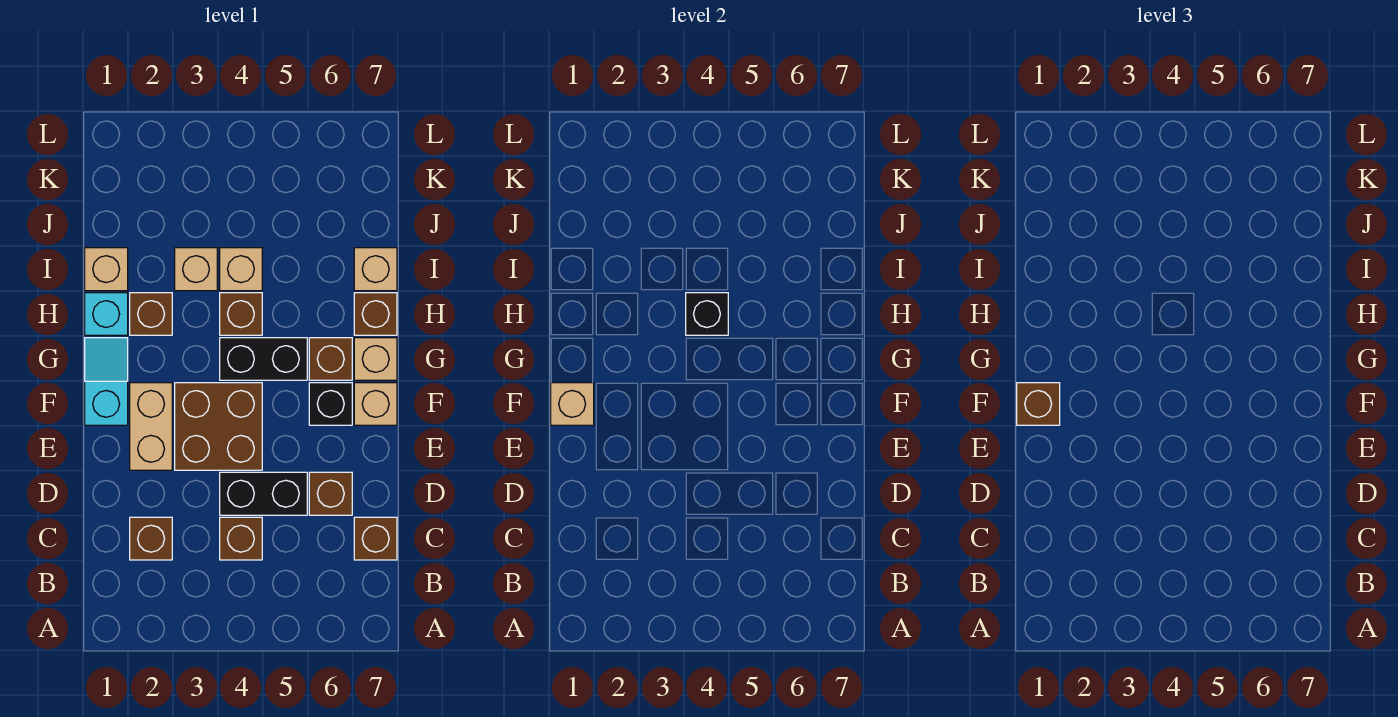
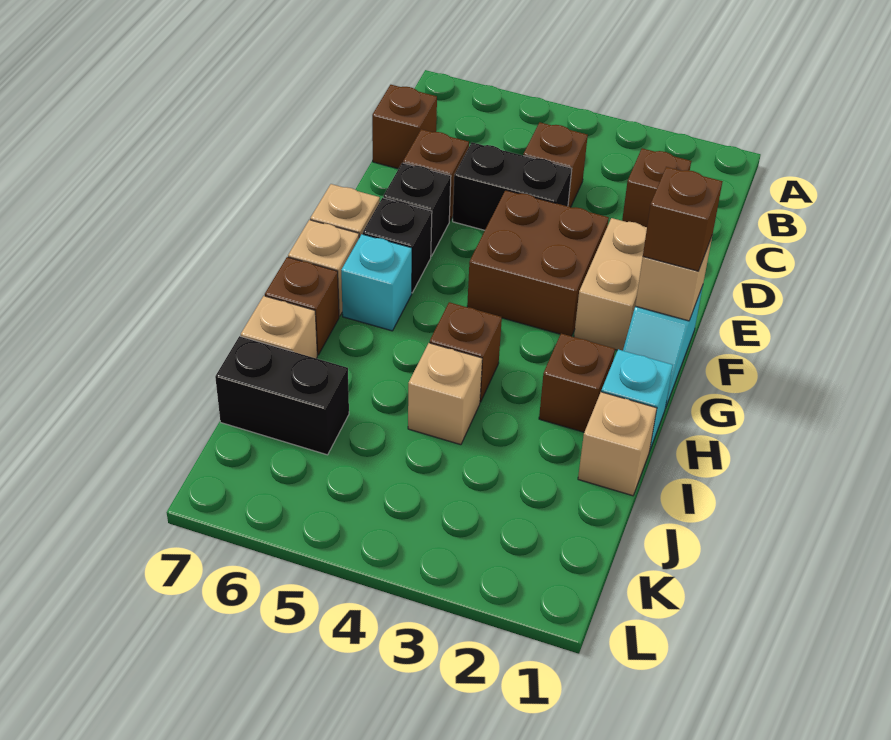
black brick G4:G5 level 1 -> black brick J6:J7 level 1
brown brick G6 level 1 -> cyan brick G6 level 1
black brick H4 level 2 -> black brick E6 level 1
tan brick I3 level 1 -> none

